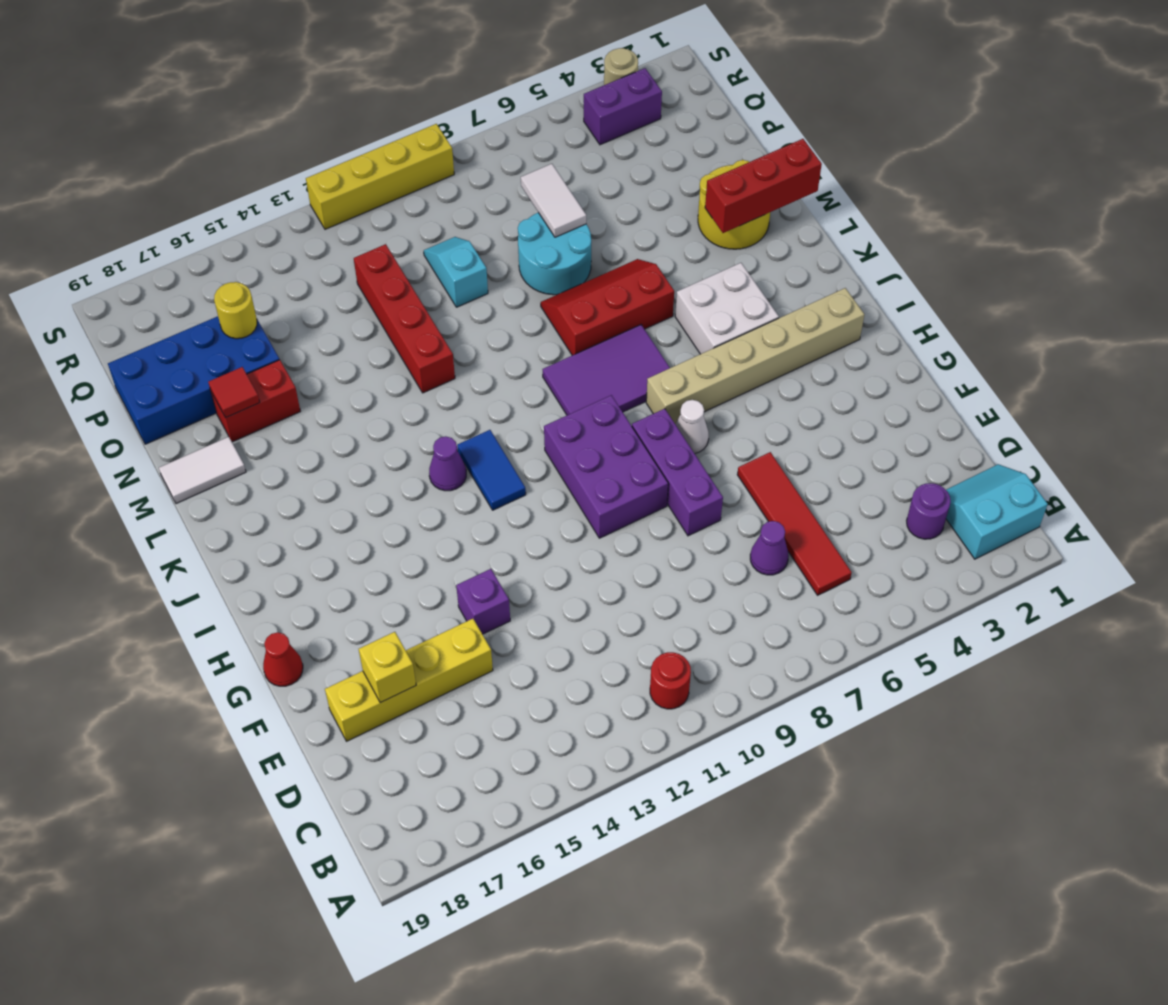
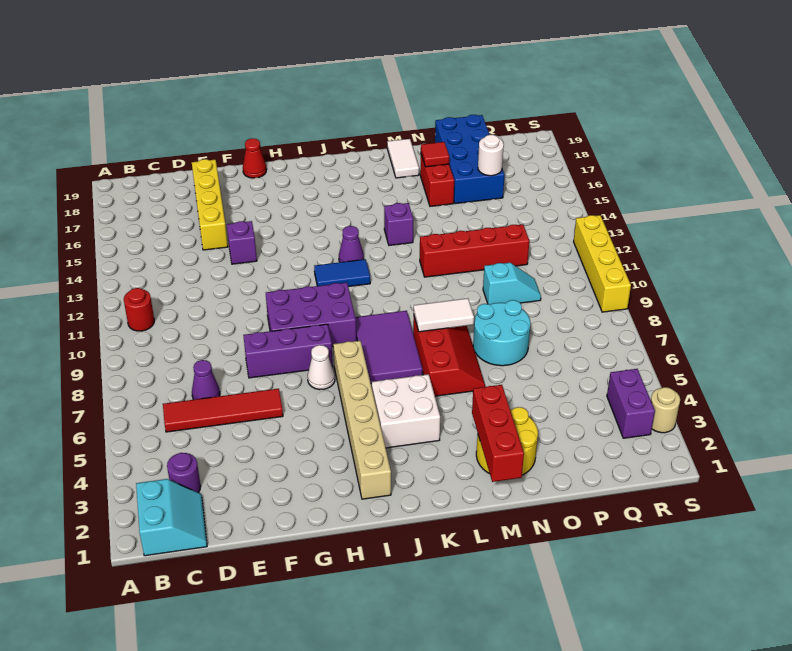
yellow brick E17 level 2 -> none
none -> purple brick L14 level 1
white tile O7:P7 level 2 -> white tile L8:M8 level 2
yellow round brick P16 level 2 -> white round brick P16 level 2

